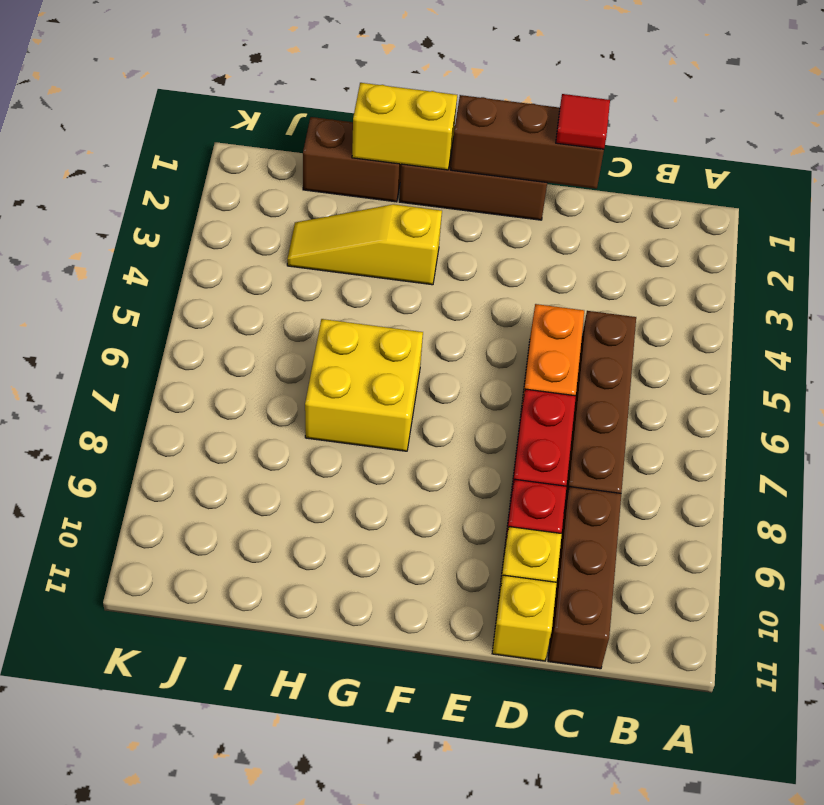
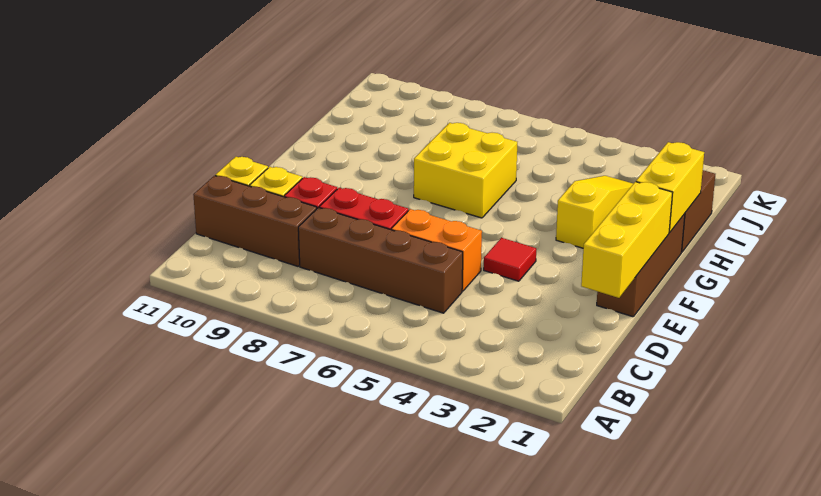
brown brick D1:F1 level 2 -> yellow brick D1:F1 level 2
red tile D1 level 3 -> red tile E4 level 1

